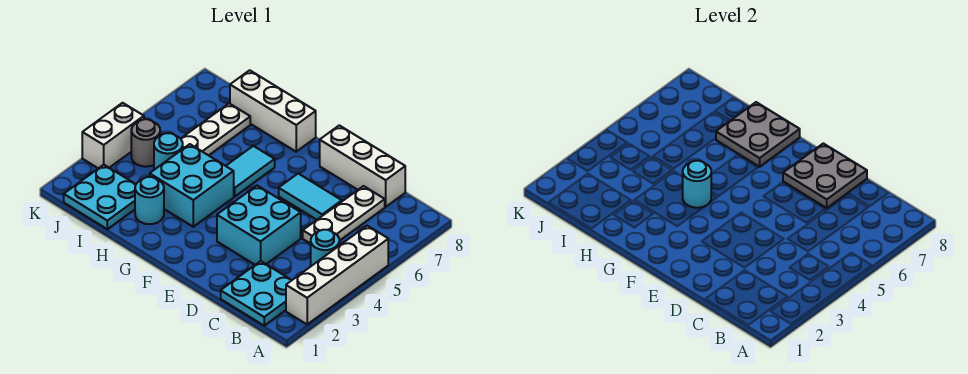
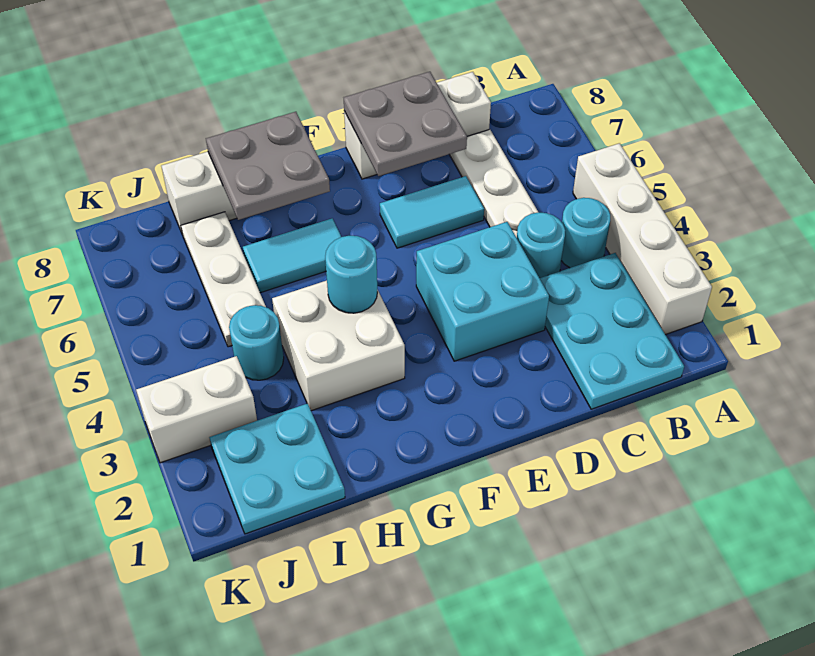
cyan plate B1:C2 level 1 -> cyan plate B1:C3 level 1
cyan brick G3:H4 level 1 -> white brick G3:H4 level 1
cyan tile G5:G6 level 1 -> cyan tile G6:H6 level 1
cyan round brick H2 level 1 -> cyan round brick C4 level 1
grey round brick J4 level 1 -> none
white brick K3:K4 level 1 -> white brick J3:K3 level 1

